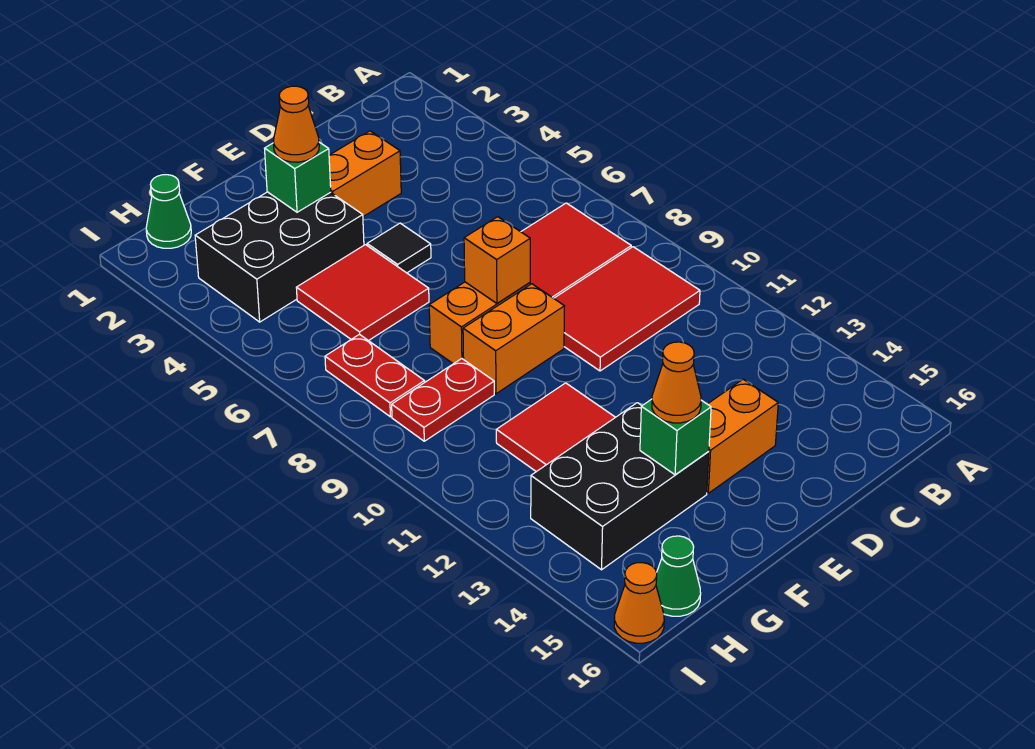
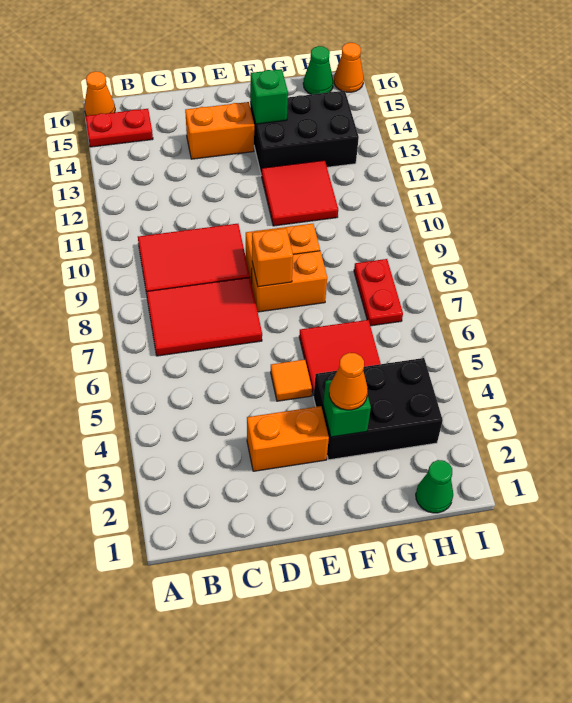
black tile E5 level 1 -> orange tile E5 level 1
orange cone F14 level 3 -> orange cone A16 level 1
red plate G9:H9 level 1 -> red plate A15:B15 level 1

